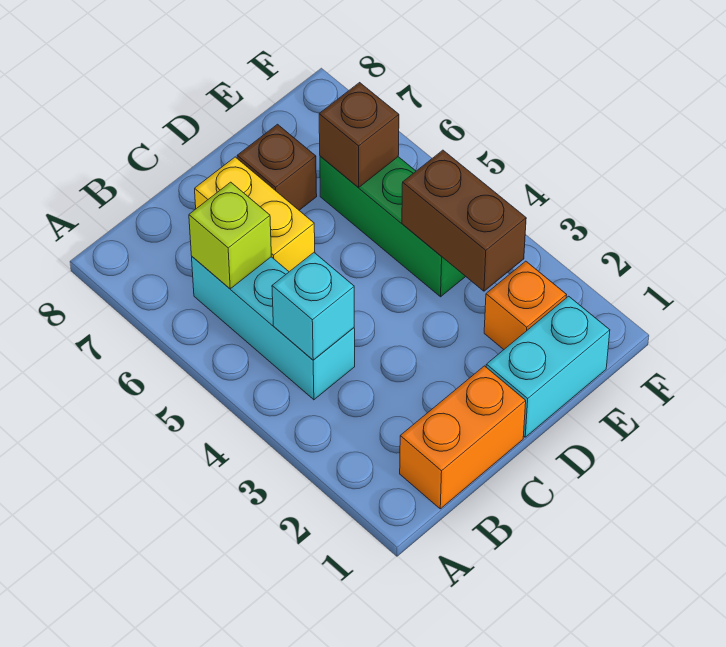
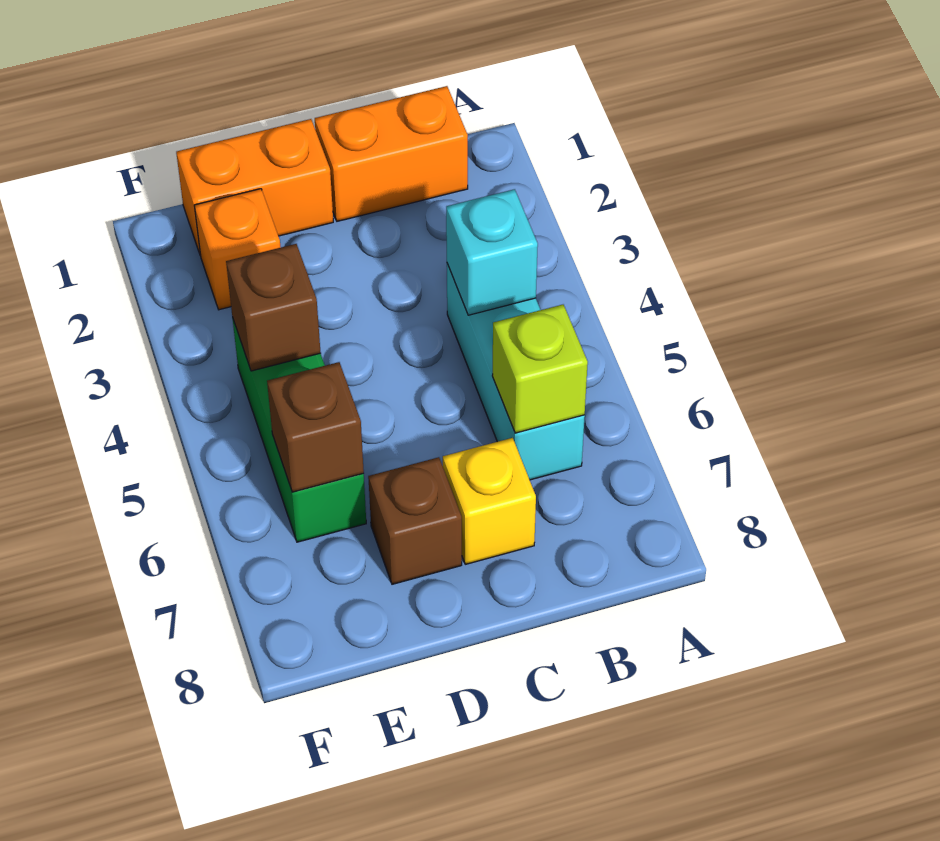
yellow brick C6:C7 level 1 -> yellow brick C7 level 1
cyan brick D1:E1 level 1 -> orange brick D1:E1 level 1
brown brick E3:E4 level 2 -> brown brick E4 level 2

